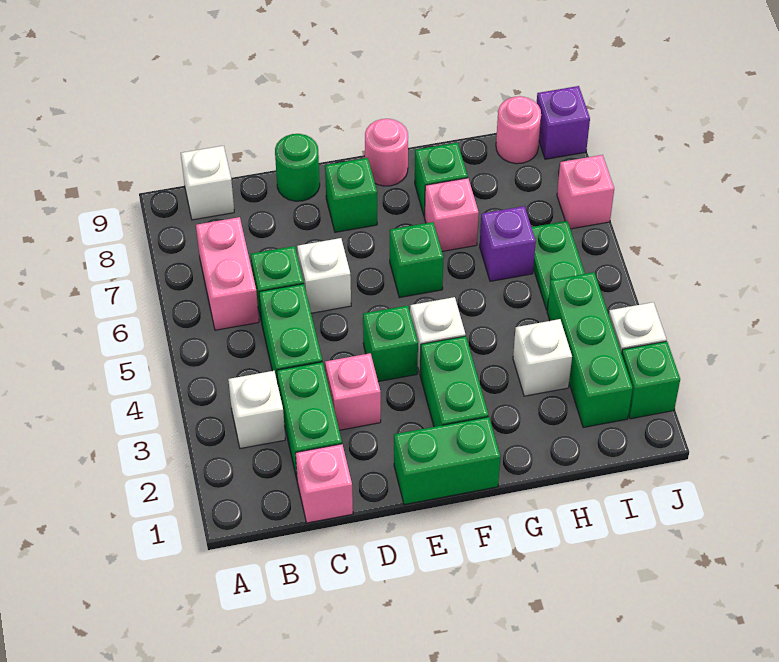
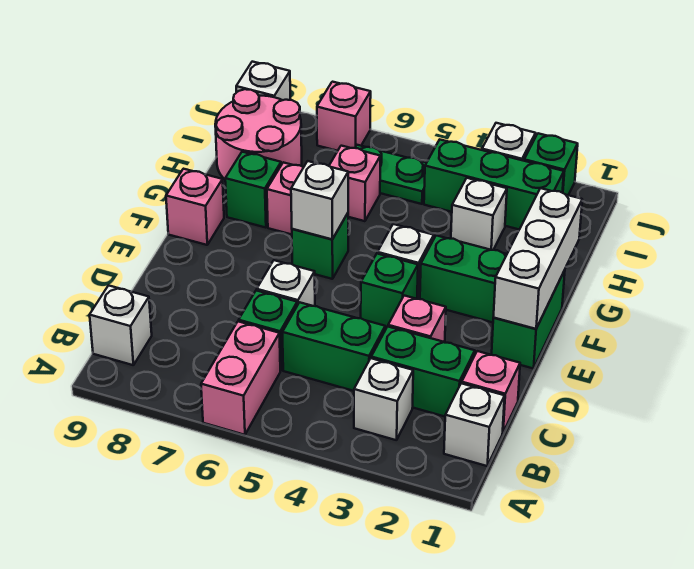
none -> white brick B1 level 1
pink brick B6:B7 level 1 -> pink brick A6:B6 level 1
green round brick D9 level 1 -> none
none -> white brick E1:G1 level 2
green brick E8 level 1 -> none
none -> white brick F6 level 2
pink round brick F9 level 1 -> pink brick F9 level 1
purple brick H6 level 1 -> pink brick H6 level 1
pink round brick I9 level 1 -> pink round brick H8:I9 level 1
purple brick J9 level 1 -> white brick J9 level 1

